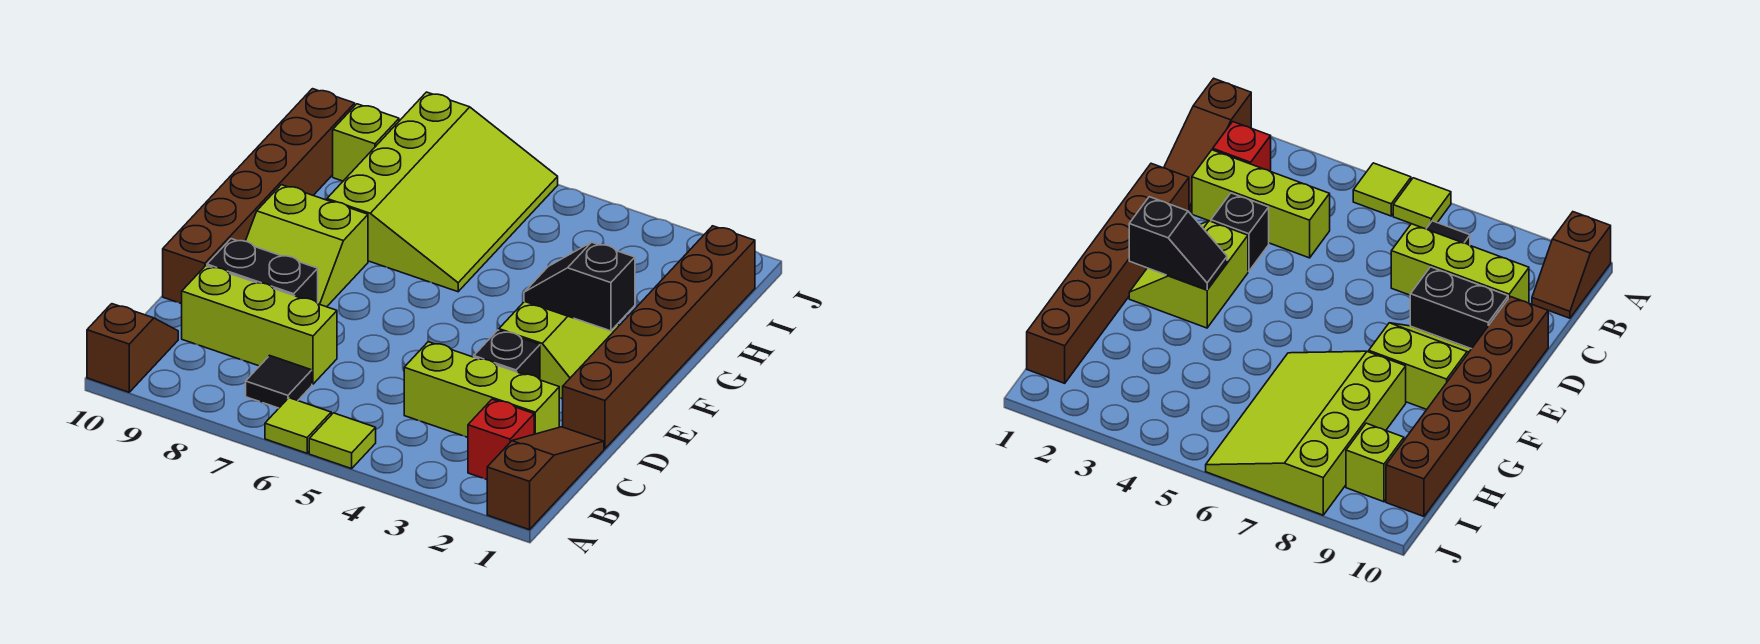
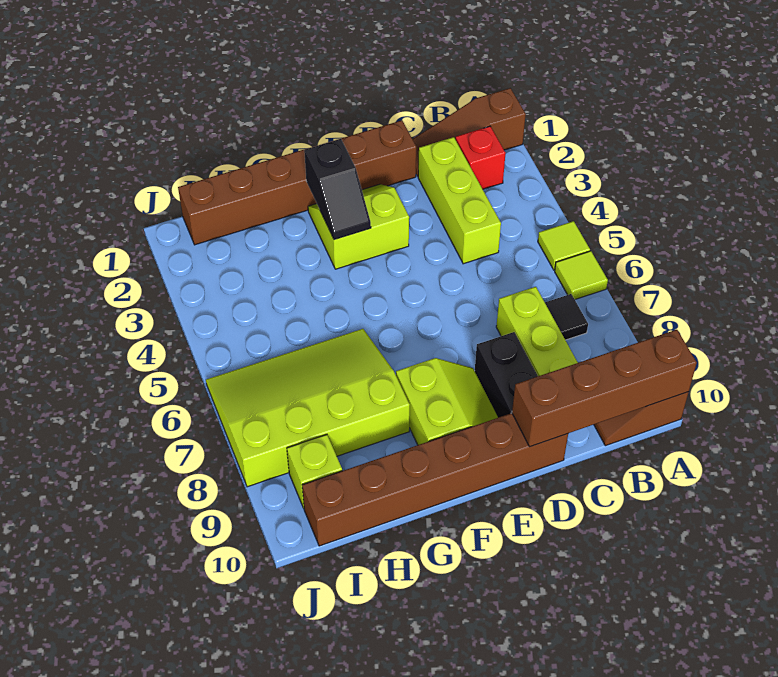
none -> brown brick A10:D10 level 2
black brick D3 level 1 -> none

